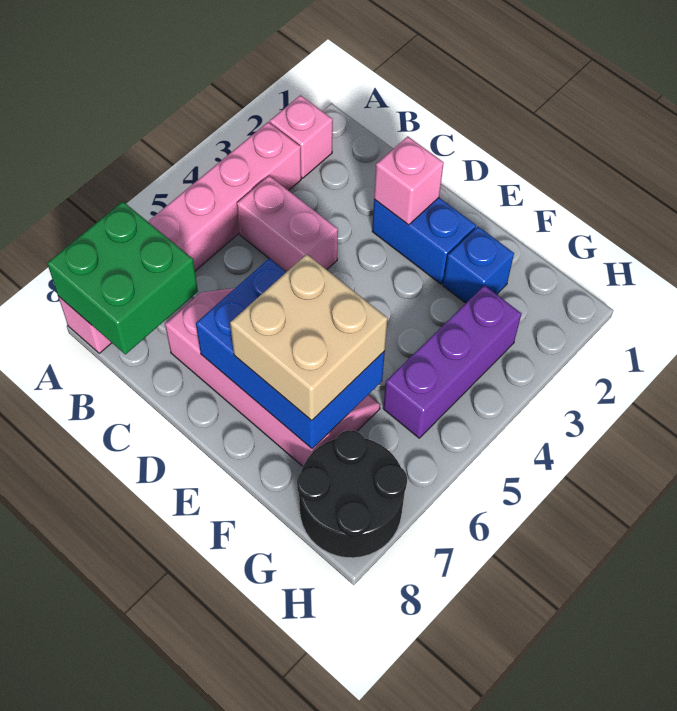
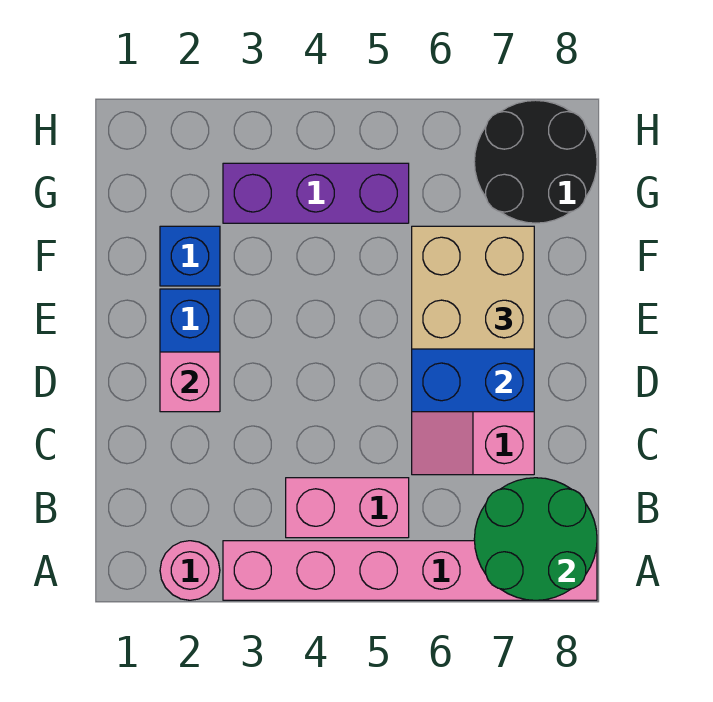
pink brick A2 level 1 -> pink round brick A2 level 1
green brick A7:B8 level 2 -> green round brick A7:B8 level 2
pink brick B4:C4 level 1 -> pink brick B4:B5 level 1

